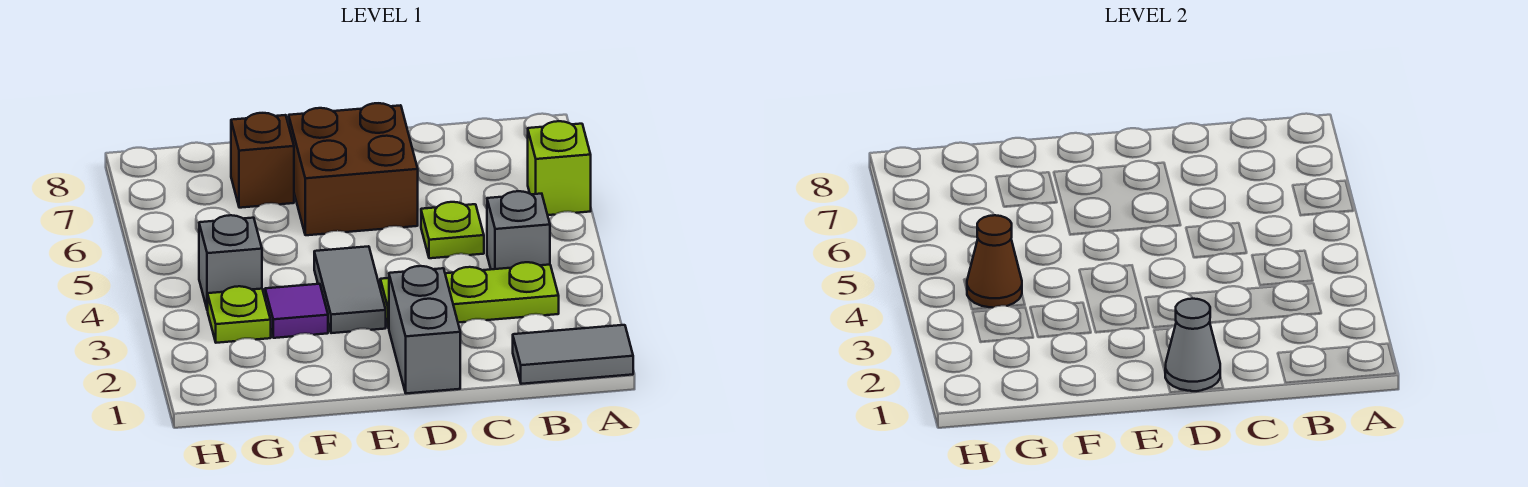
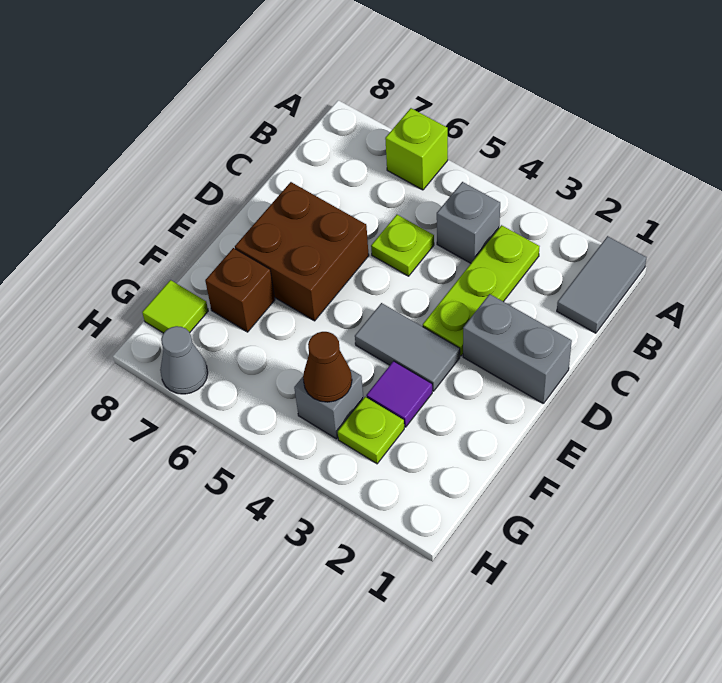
grey cone D1 level 2 -> grey cone H7 level 1
none -> lime tile G8 level 1

